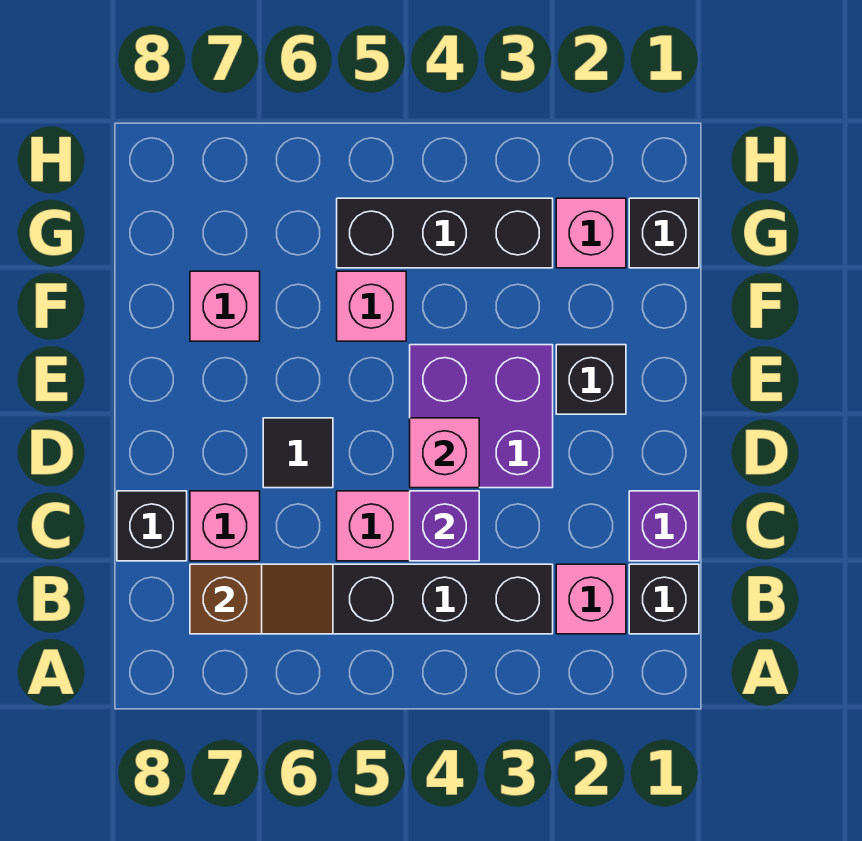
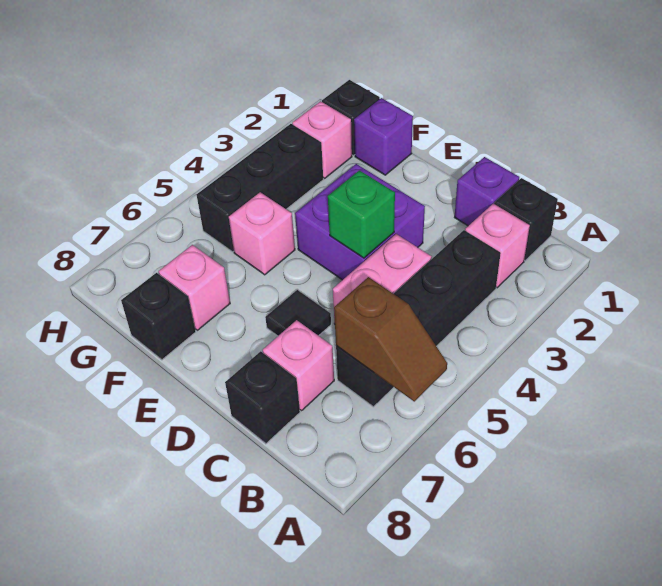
brown slope B6:B7 level 2 top 7 -> brown slope A6:B6 level 2 top B
purple brick C4 level 2 -> purple brick F1 level 1
pink brick D4 level 2 -> green brick D4 level 2
black brick E2 level 1 -> black brick F8 level 1

